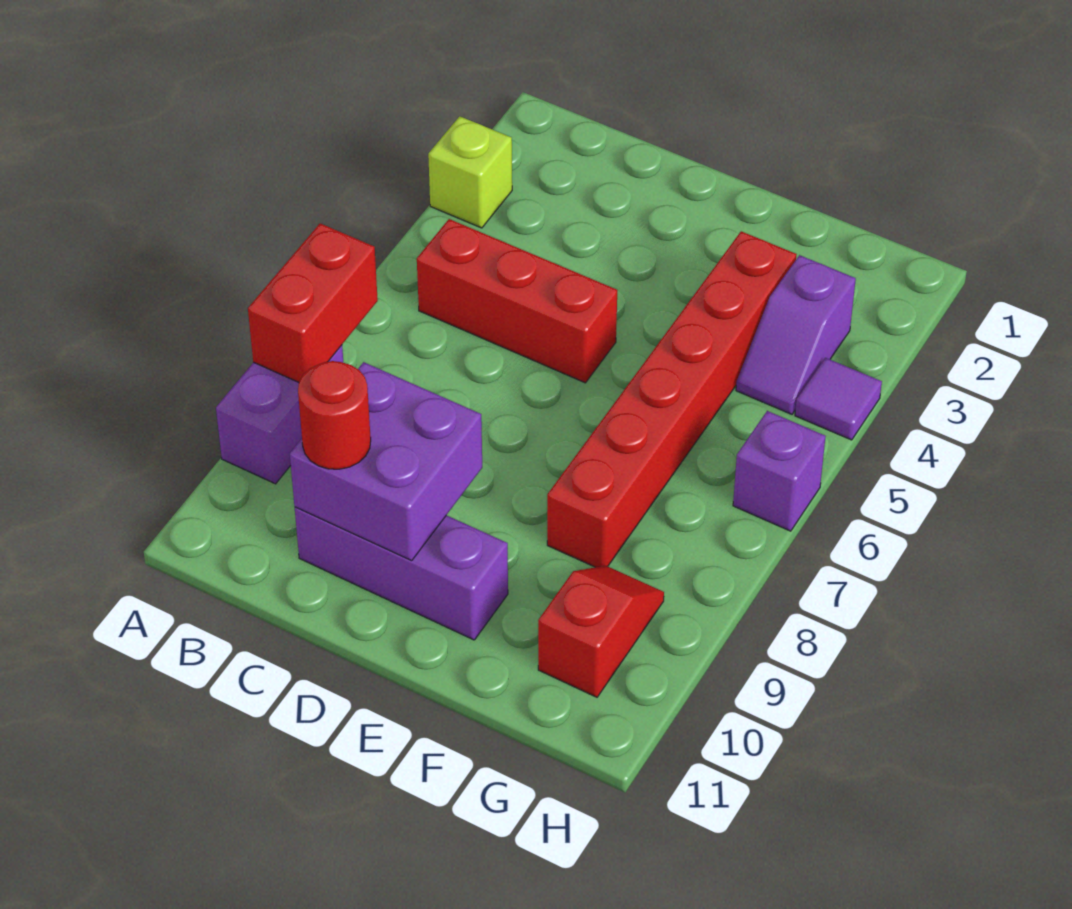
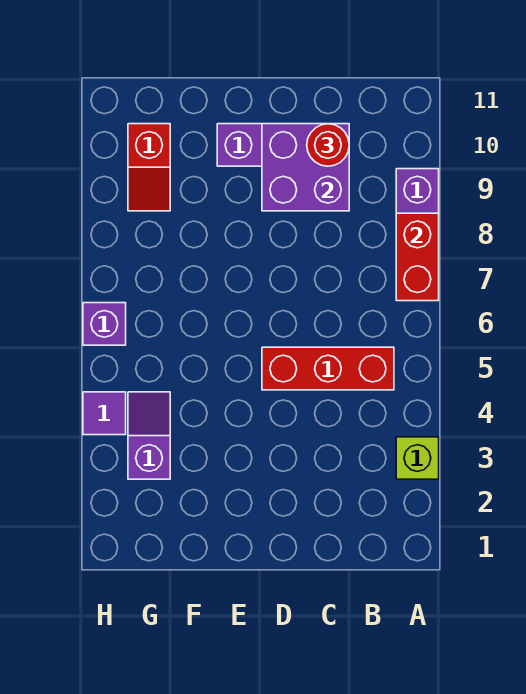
red brick F3:F8 level 1 -> none

